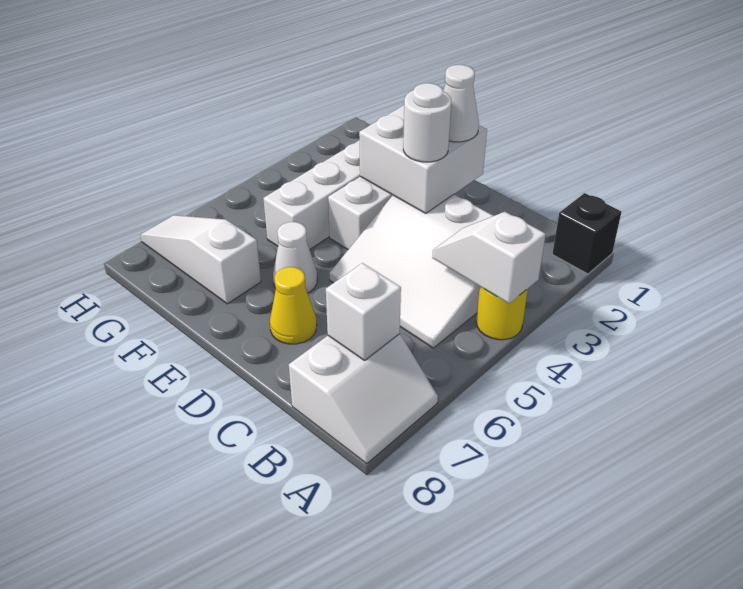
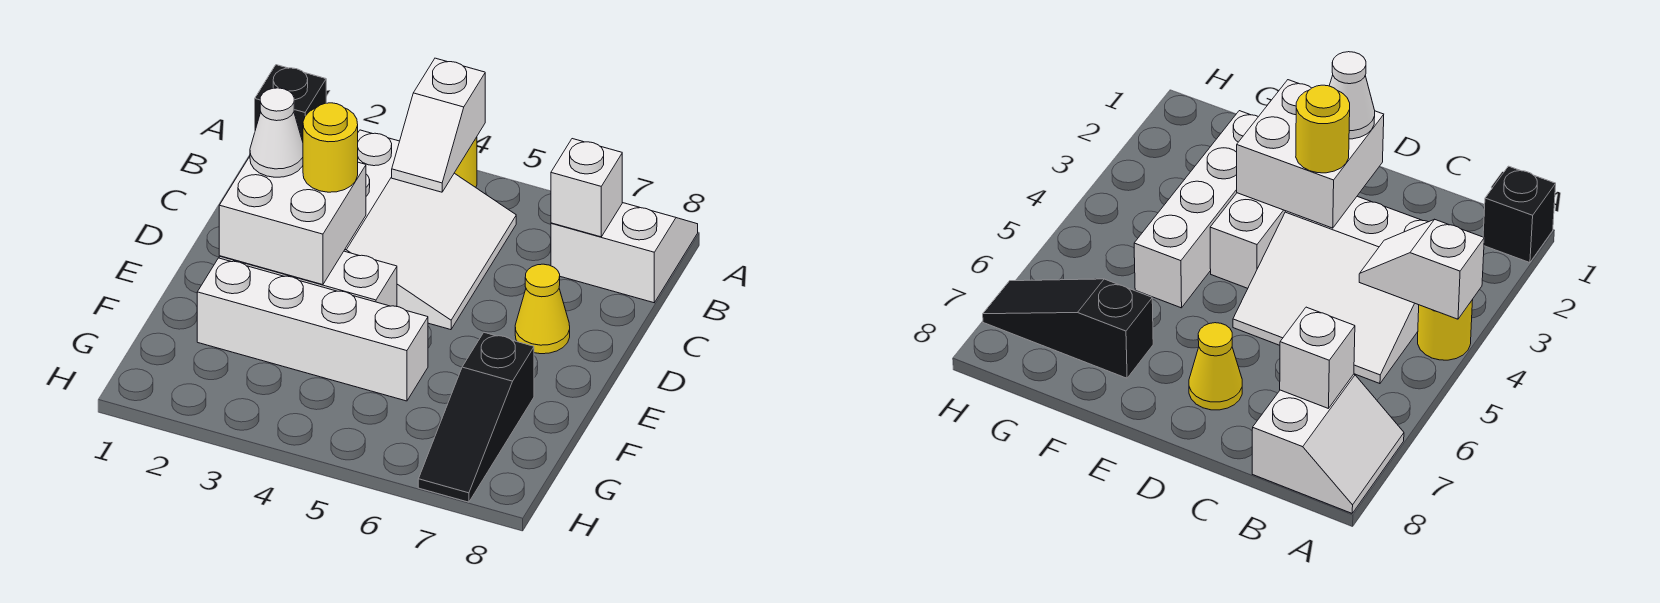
white round brick D3 level 3 -> yellow round brick D3 level 3
white cone E6 level 1 -> none
white slope F7:H7 level 1 top F -> black slope F7:H7 level 1 top F

